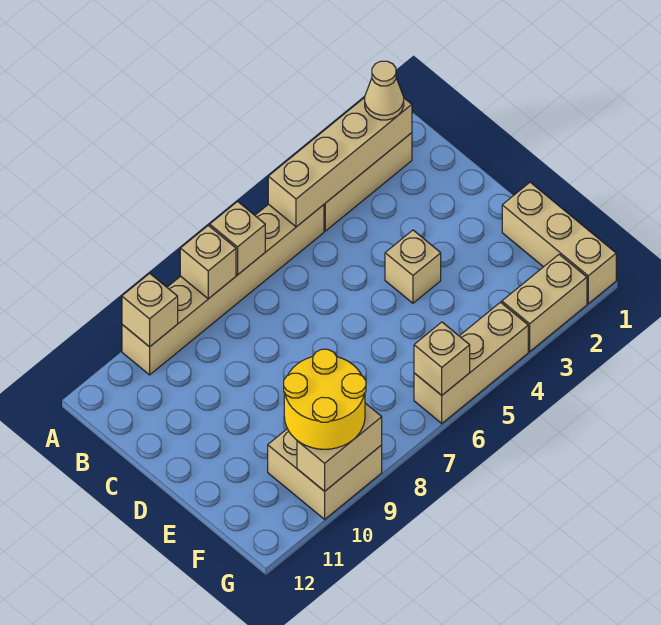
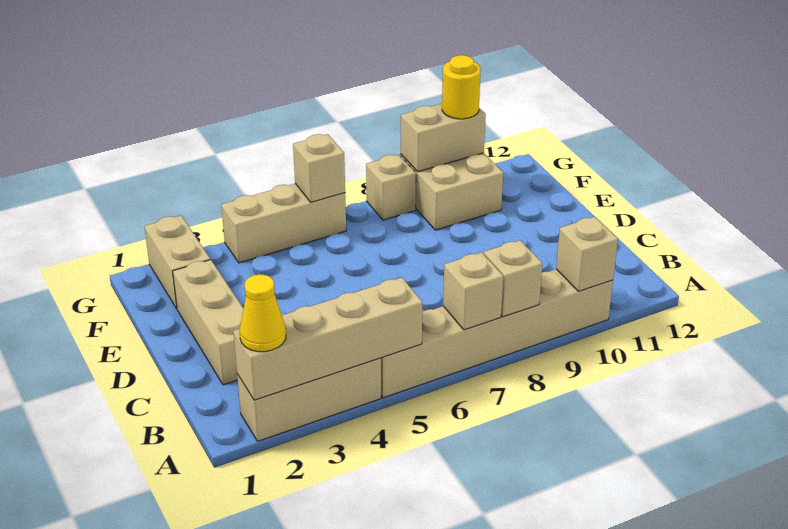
tan cone A2 level 3 -> yellow cone A2 level 3
tan brick D4 level 1 -> tan brick G8 level 1
tan brick E1:G1 level 1 -> tan brick C2:E2 level 1
yellow round brick F9:G10 level 3 -> yellow round brick G10 level 3
tan brick G2:G3 level 1 -> tan brick F2:G2 level 1

